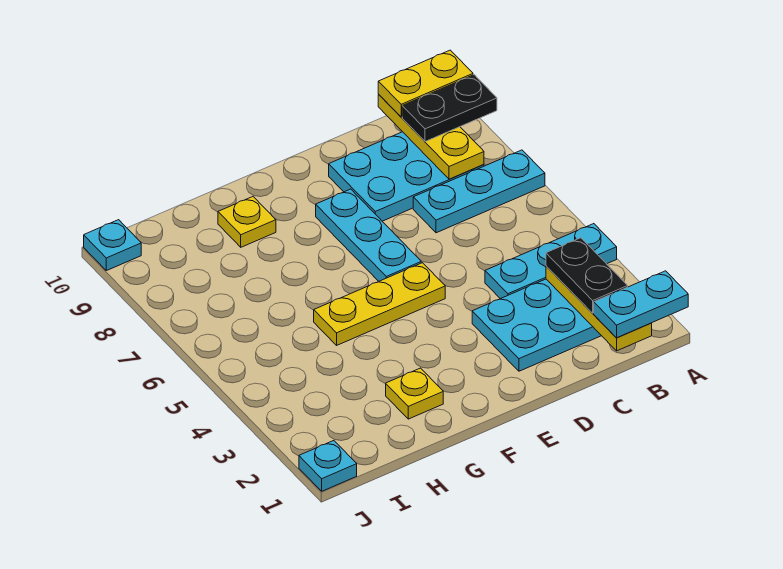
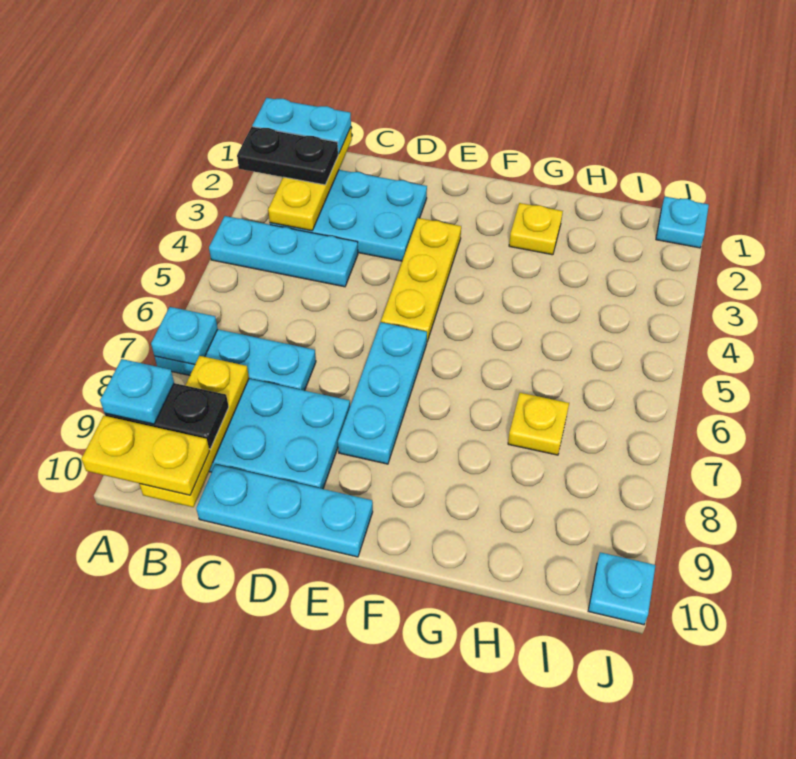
none -> cyan plate A7 level 2
none -> cyan plate A9 level 4
black plate B2:B3 level 3 -> black plate A2:B2 level 3
none -> cyan plate C10:E10 level 1
yellow plate E5:G5 level 1 -> yellow plate E3:E5 level 1
yellow plate G9 level 1 -> yellow plate H7 level 1

